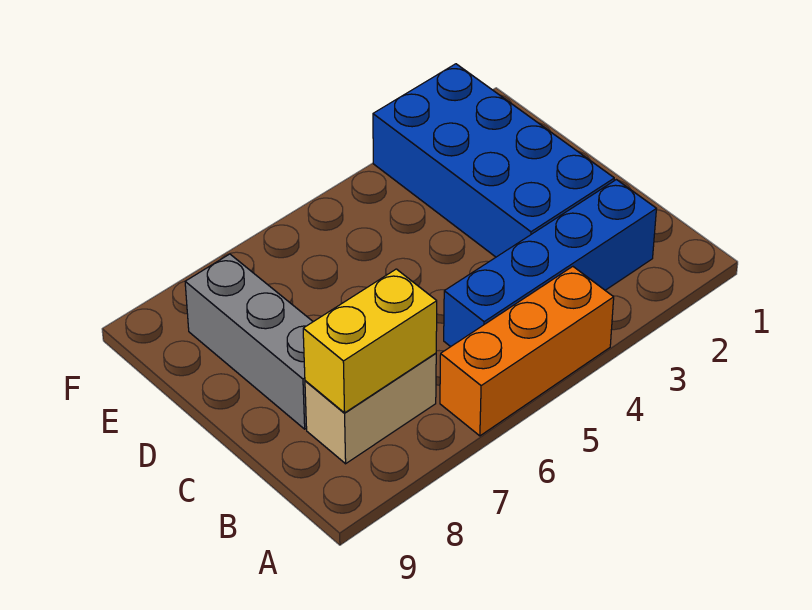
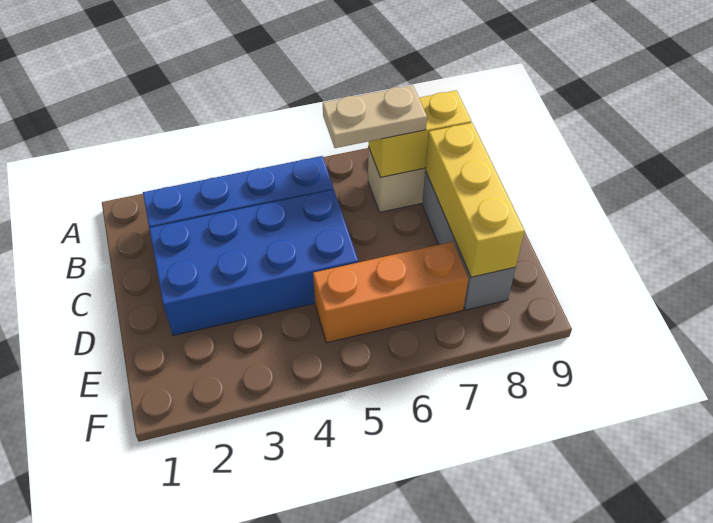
orange brick A4:A6 level 1 -> orange brick E5:E7 level 1
none -> tan plate B6:B7 level 3
blue brick C2:F3 level 1 -> blue brick C2:D5 level 1
none -> yellow brick C8:E8 level 2

